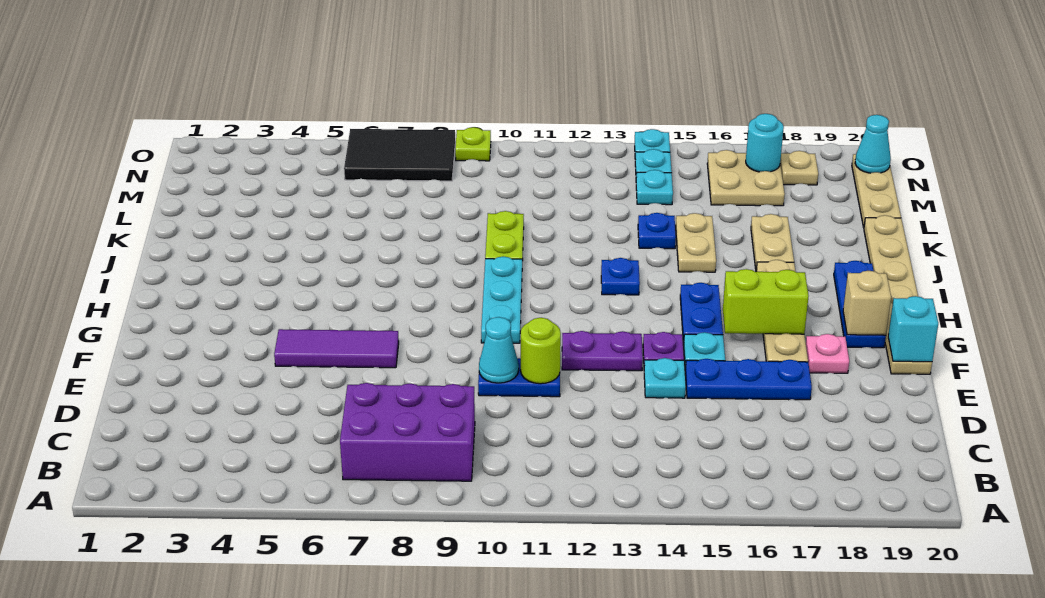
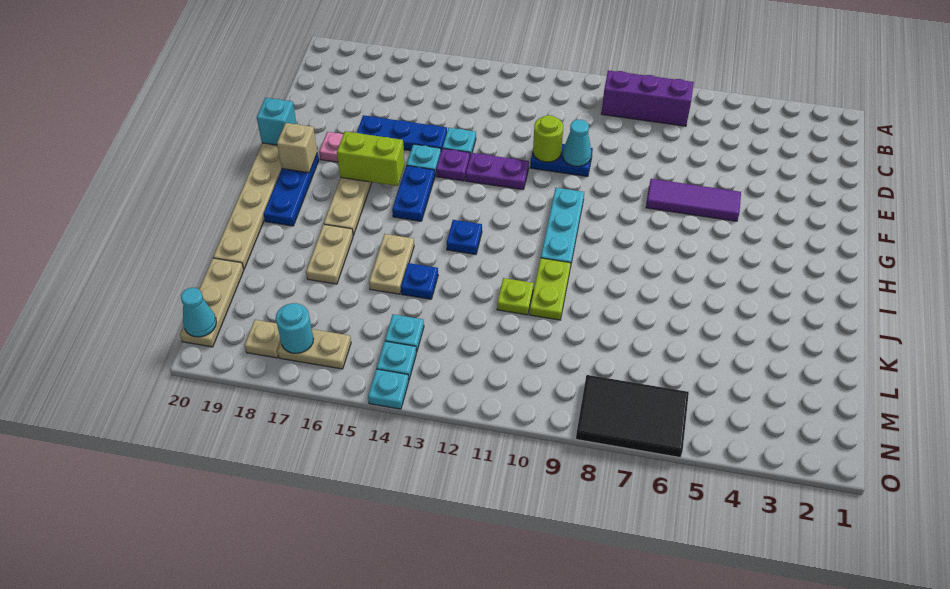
purple brick B7:C9 level 1 -> purple brick B7:B9 level 1
tan plate M16:N17 level 1 -> tan plate N16:N17 level 1
lime plate O9 level 1 -> lime plate K11 level 1

